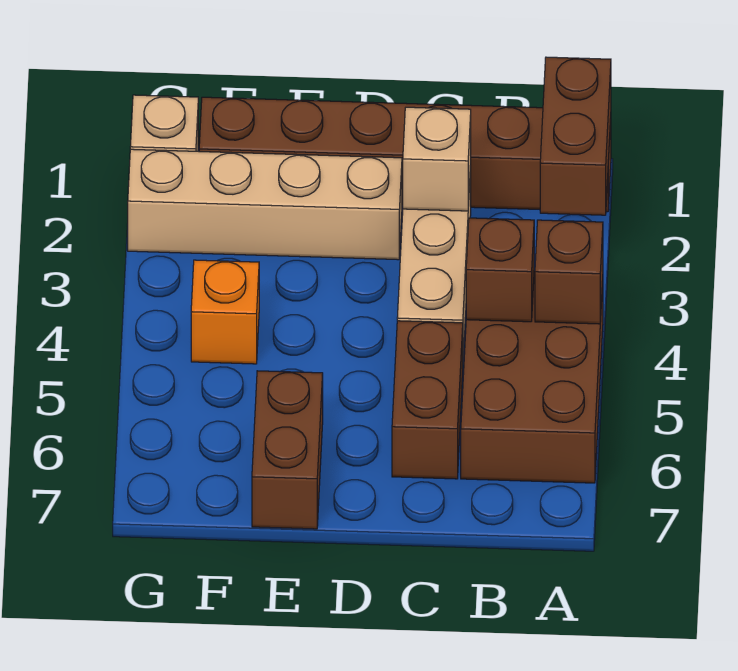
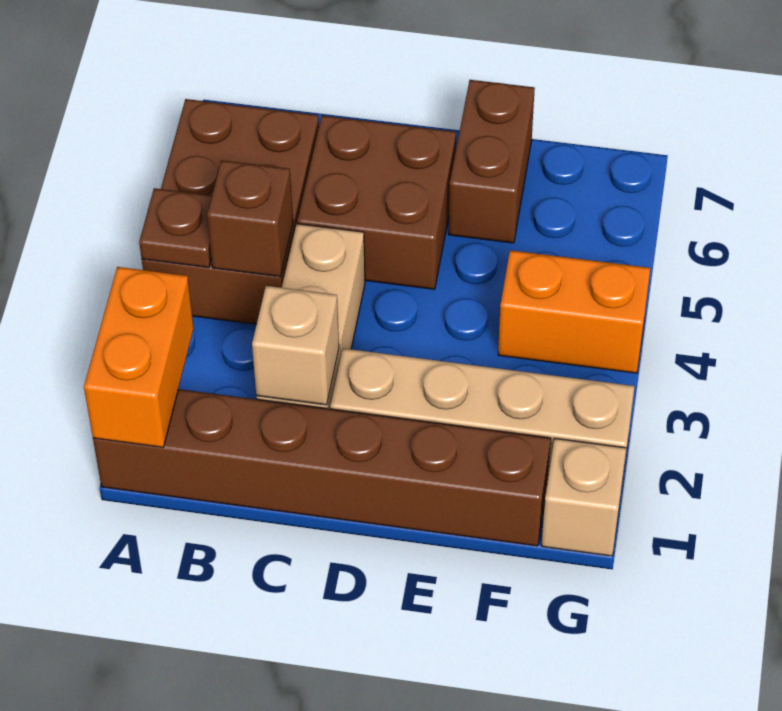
brown brick A1:A2 level 2 -> orange brick A1:A2 level 2
brown brick A4 level 2 -> brown plate A4 level 2
brown brick C5:C6 level 1 -> brown brick C5:D6 level 1
orange brick F4 level 1 -> orange brick F4:G4 level 1

